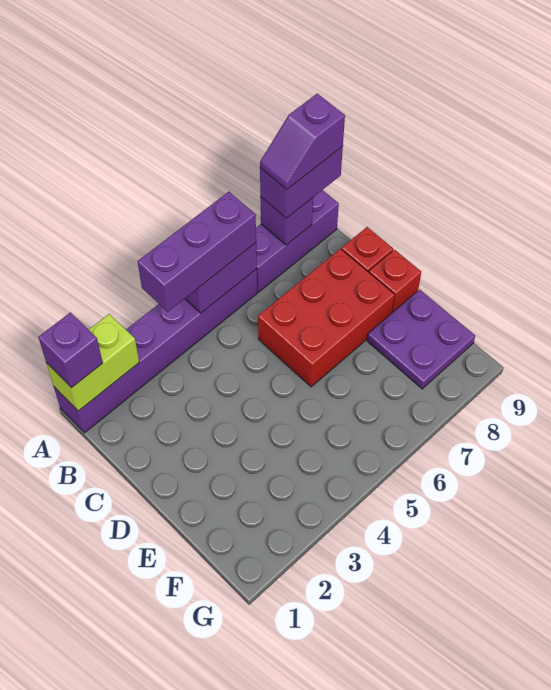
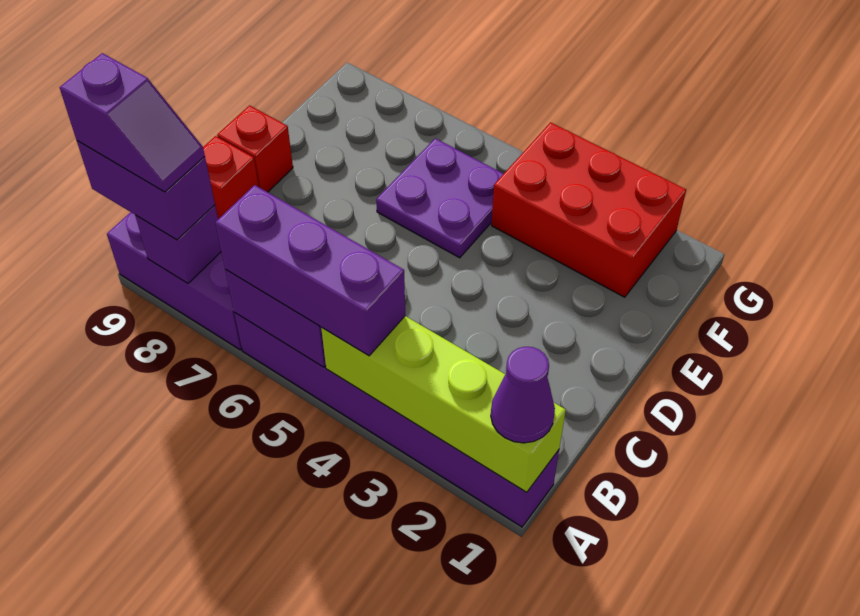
lime brick A1:A2 level 2 -> lime brick A1:A4 level 2
purple brick A1 level 3 -> purple cone A1 level 3
red brick C6:D8 level 1 -> red brick F2:G4 level 1
purple plate E8:F9 level 1 -> purple plate E5:F6 level 1

